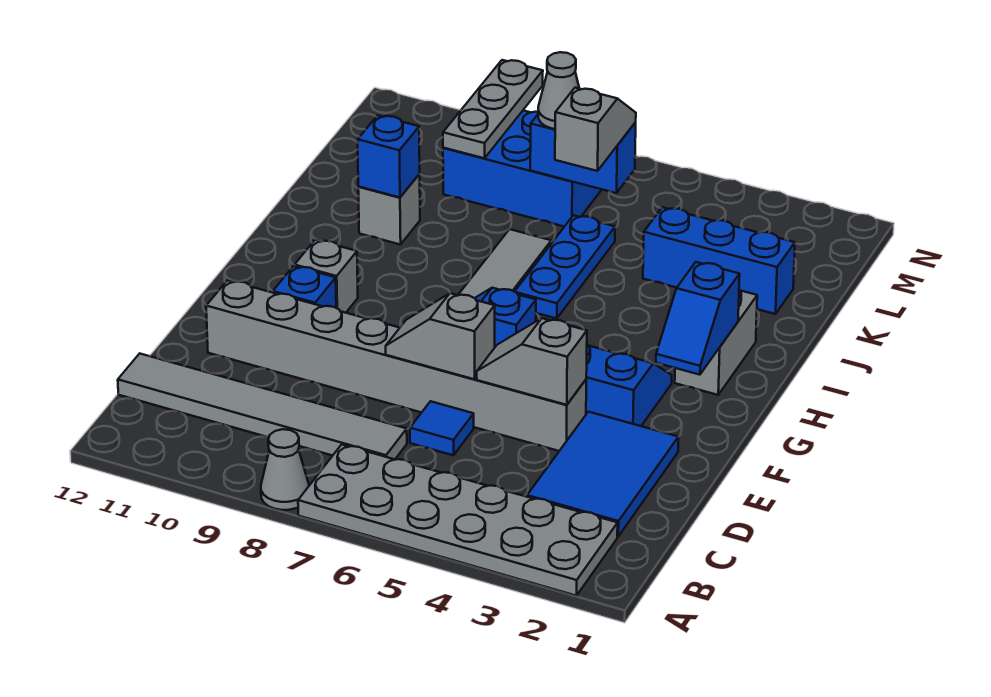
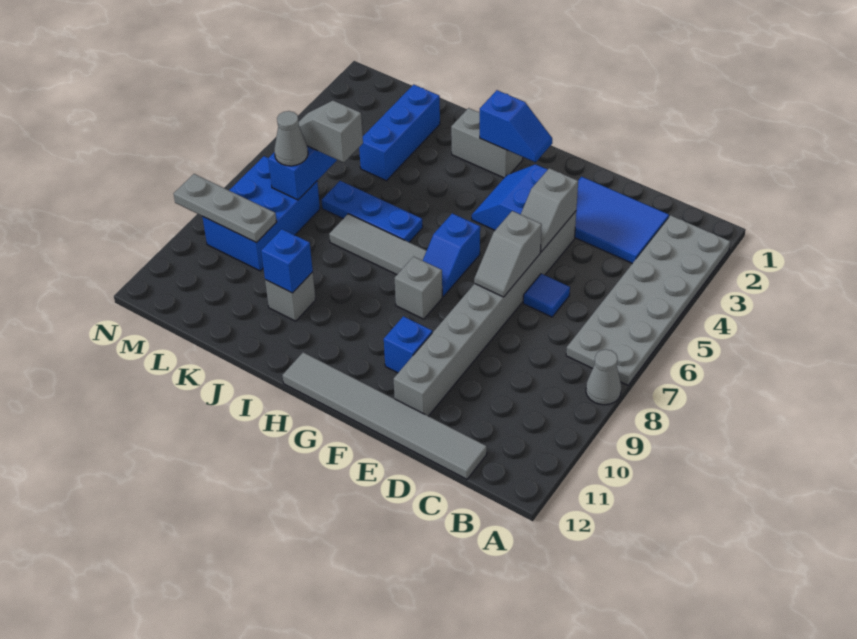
grey tile C7:C12 level 1 -> grey tile C12:H12 level 1
grey brick G10 level 1 -> grey brick G8 level 1

